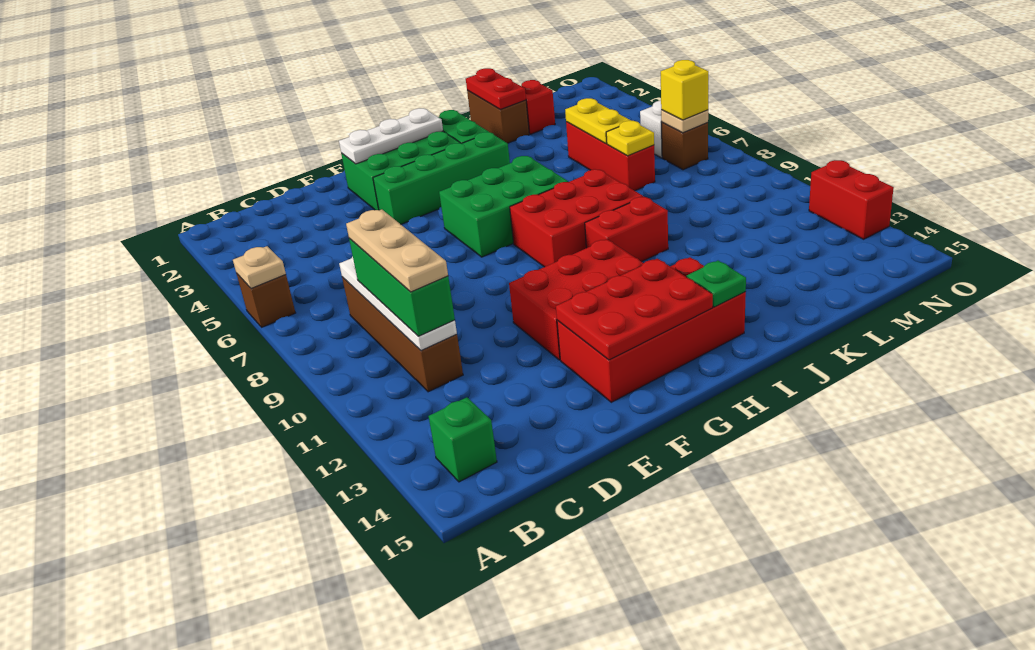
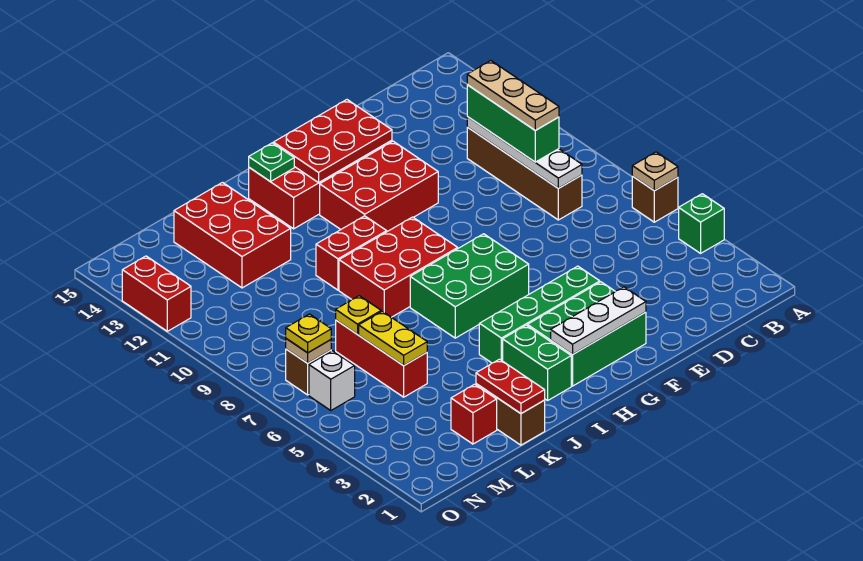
green brick B14 level 1 -> green brick A4 level 1
none -> red brick K12:L14 level 1
yellow brick N7 level 3 -> yellow plate N7 level 3

